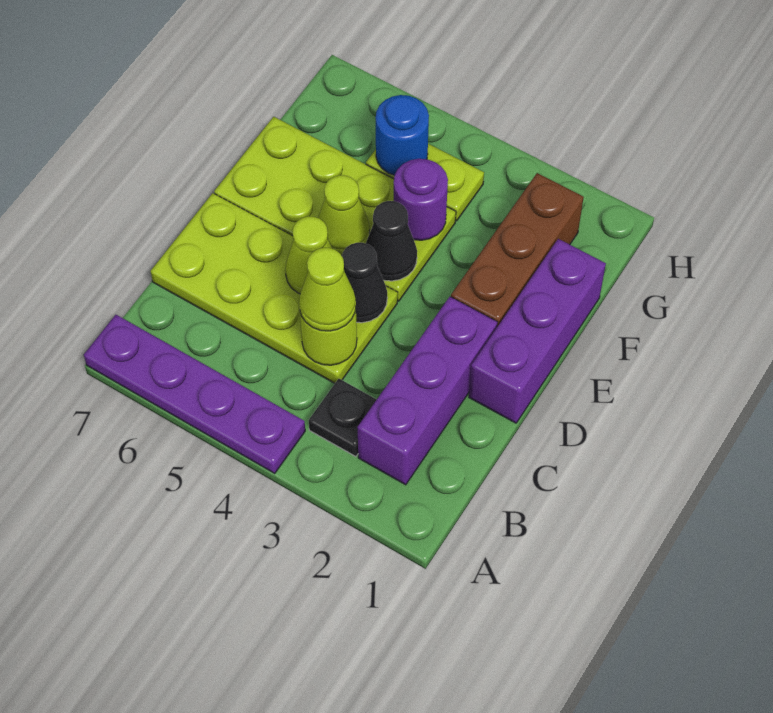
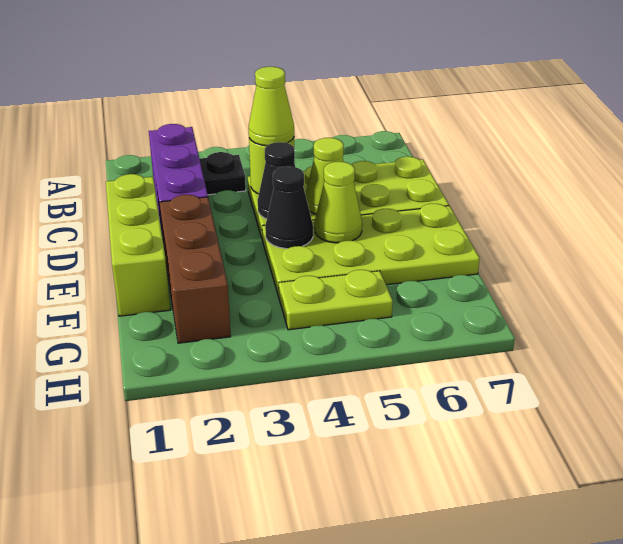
purple plate A4:A7 level 1 -> none
purple brick D1:F1 level 1 -> lime brick D1:F1 level 1
purple round brick F4 level 2 -> none
blue round brick G5 level 2 -> none

